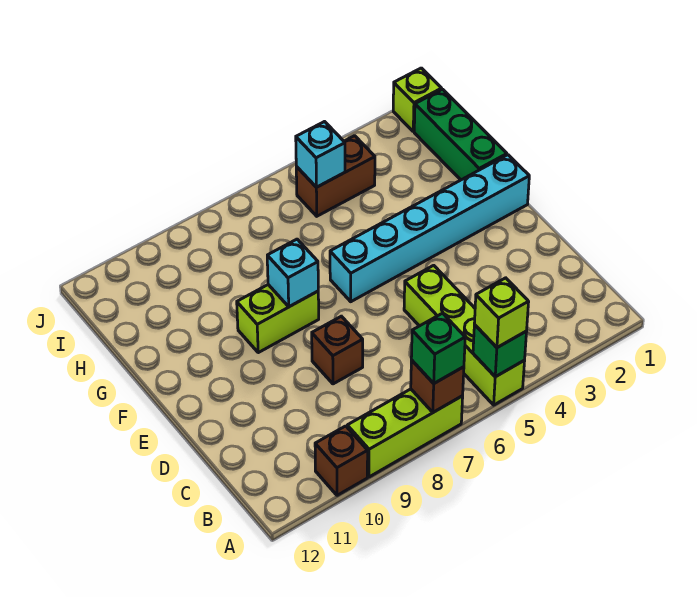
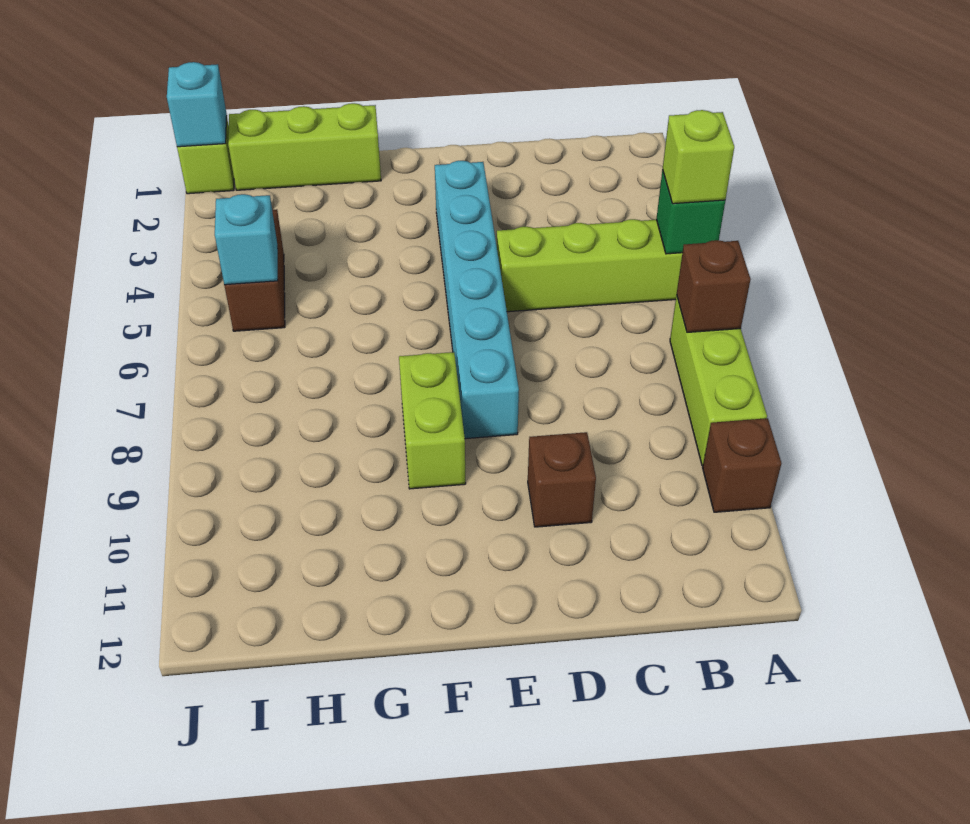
green brick A7 level 3 -> none
brown brick D8 level 1 -> brown brick D10 level 1
cyan brick F1:F6 level 1 -> cyan brick E3:E8 level 1
cyan brick F8 level 2 -> cyan brick J1 level 2
green brick G1:I1 level 1 -> lime brick G1:I1 level 1

